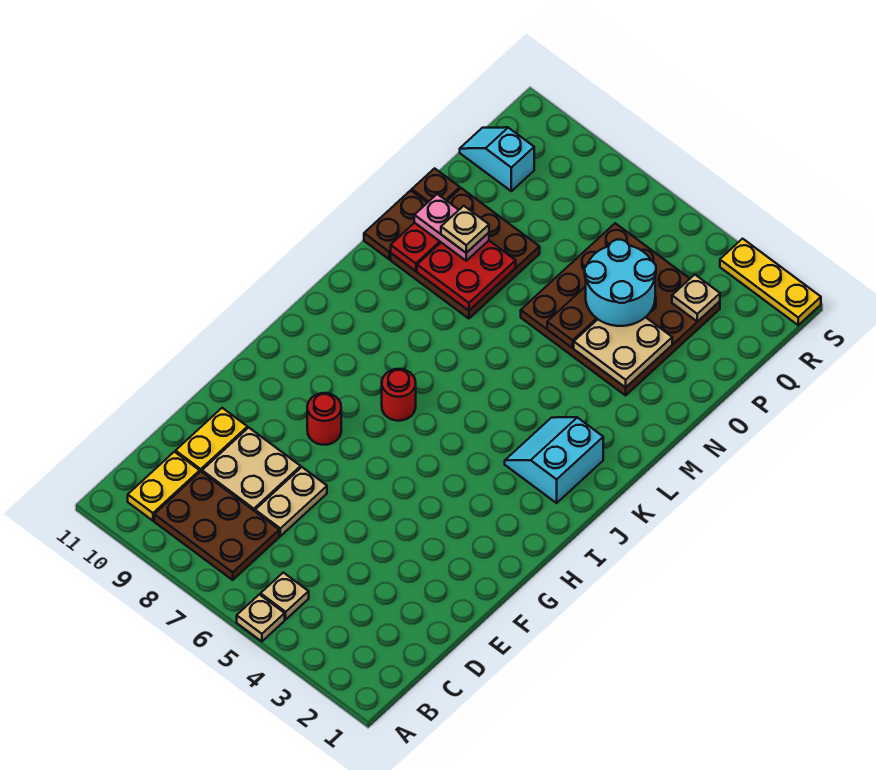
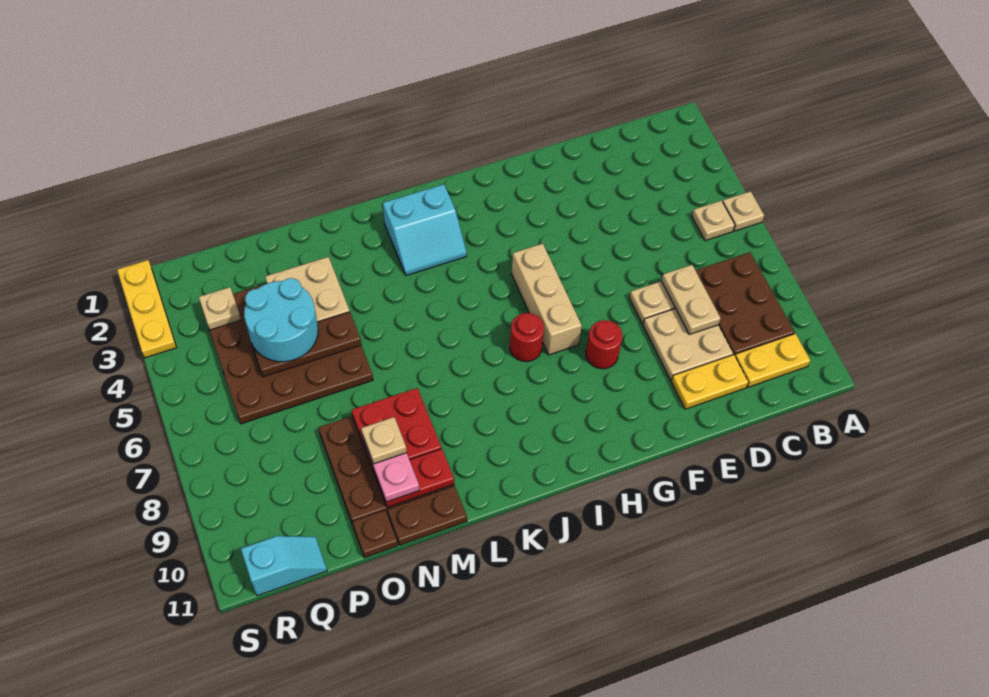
none -> tan plate D7:D8 level 2
none -> tan brick H5:H7 level 1
cyan slope Q10:Q11 level 1 top 10 -> cyan slope Q11:R11 level 1 top R

